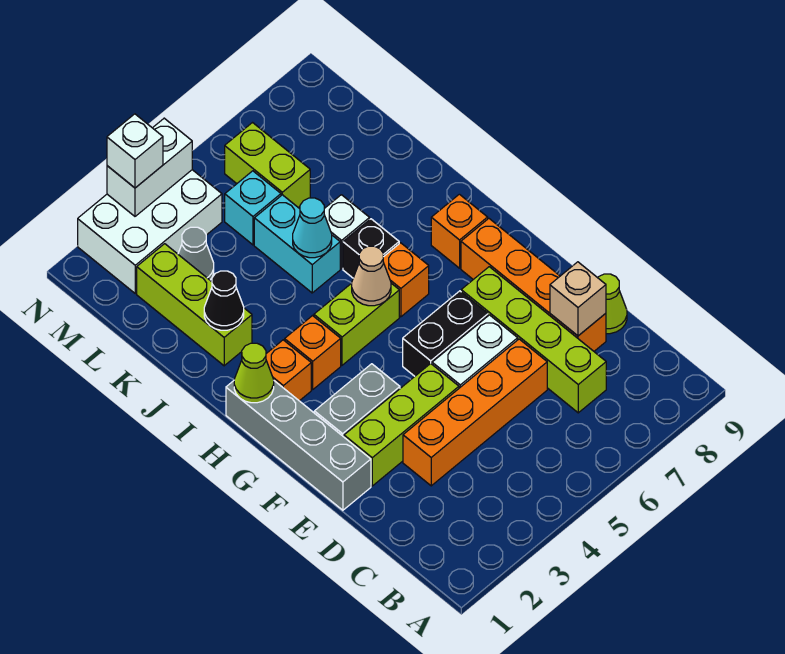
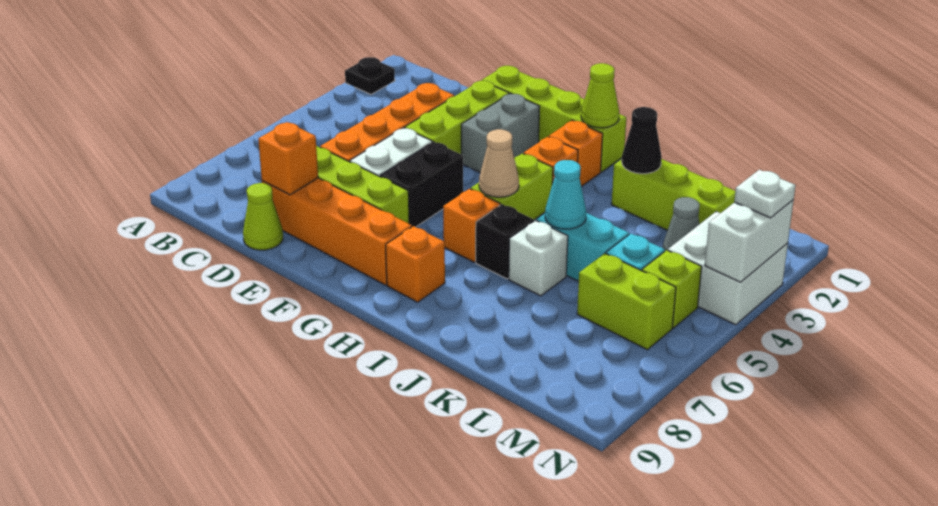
none -> black plate A2 level 1
tan brick D8 level 2 -> orange brick D8 level 2
grey brick E1:H1 level 1 -> lime brick E1:H1 level 1
white brick M2:N4 level 1 -> white brick M3:N4 level 1
none -> lime brick M5 level 1
white brick N3 level 3 -> white plate N3 level 3

